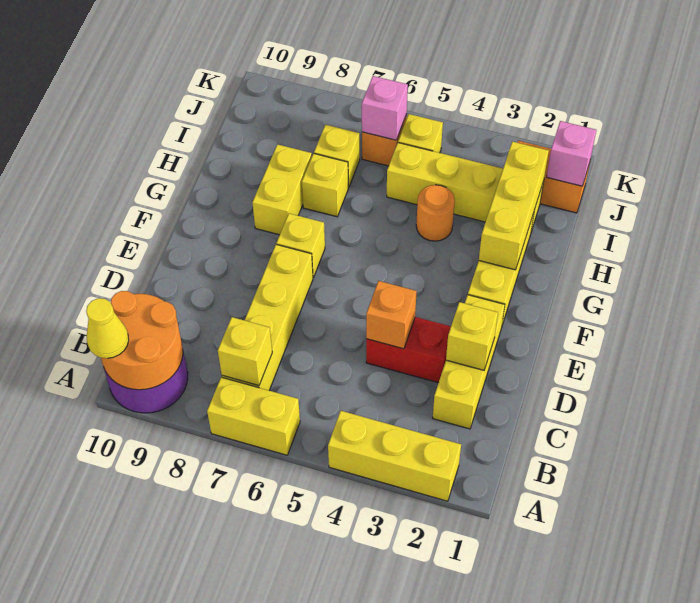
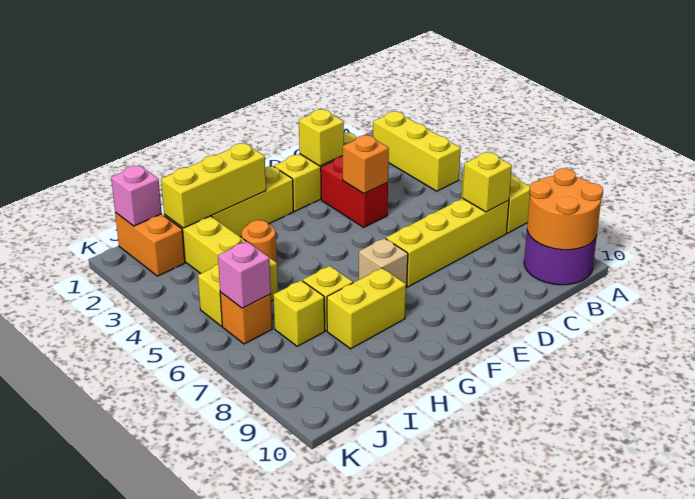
yellow cone A10 level 3 -> none
yellow brick F7 level 1 -> tan brick F7 level 1

